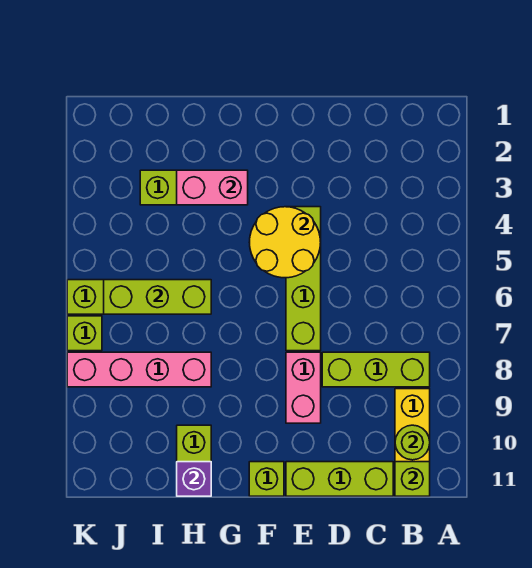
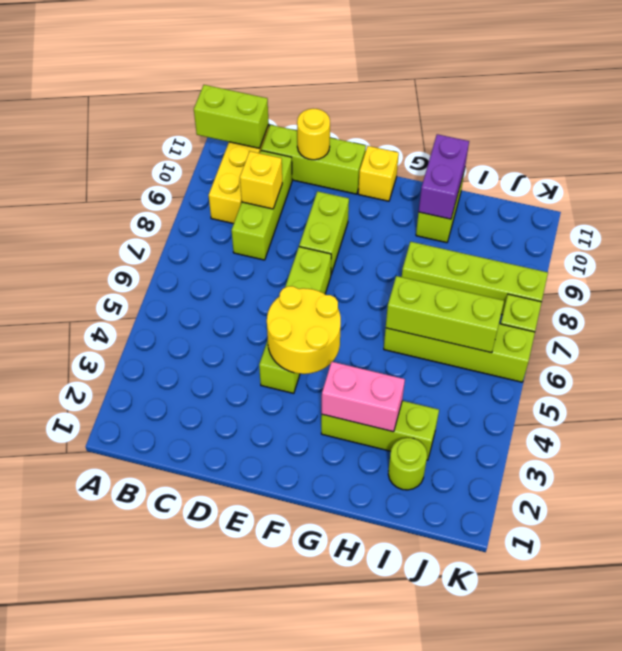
lime brick B8:D8 level 1 -> lime brick C8:C10 level 1
lime round brick B10 level 2 -> lime round brick I2 level 1
lime brick B11 level 2 -> lime brick A11:B11 level 2
none -> yellow brick C9 level 2
none -> yellow round brick D11 level 2
pink brick E8:E9 level 1 -> lime brick E8:E9 level 1
lime brick F11 level 1 -> yellow brick F11 level 1
pink brick H8:K8 level 1 -> lime brick H8:K8 level 1
purple brick H11 level 2 -> purple brick H10:H11 level 2

